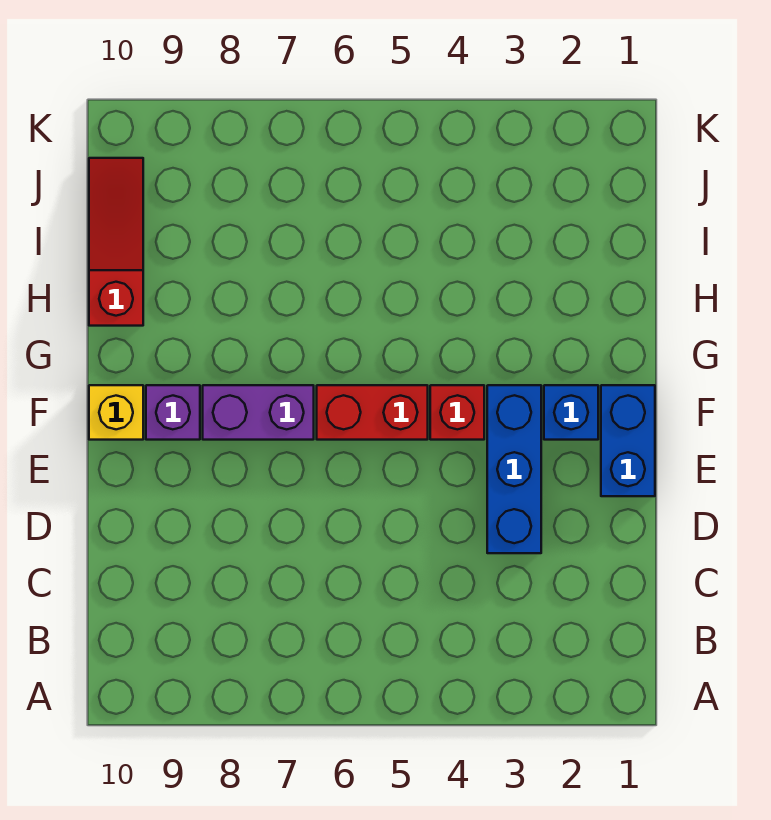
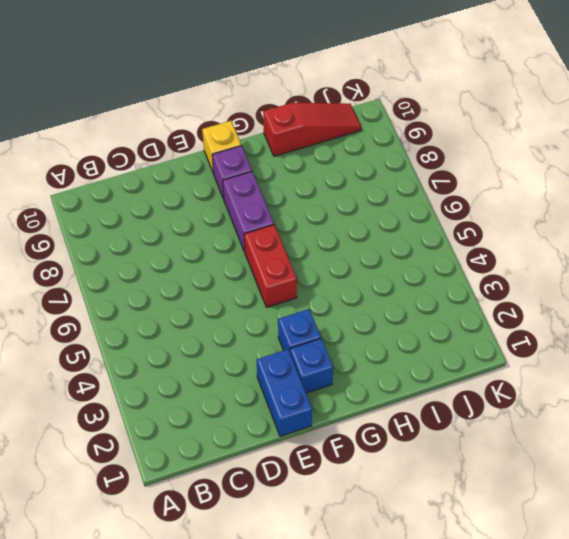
blue brick D3:F3 level 1 -> blue brick F3 level 1
blue brick E1:F1 level 1 -> blue brick E1:E2 level 1
red brick F4 level 1 -> none

